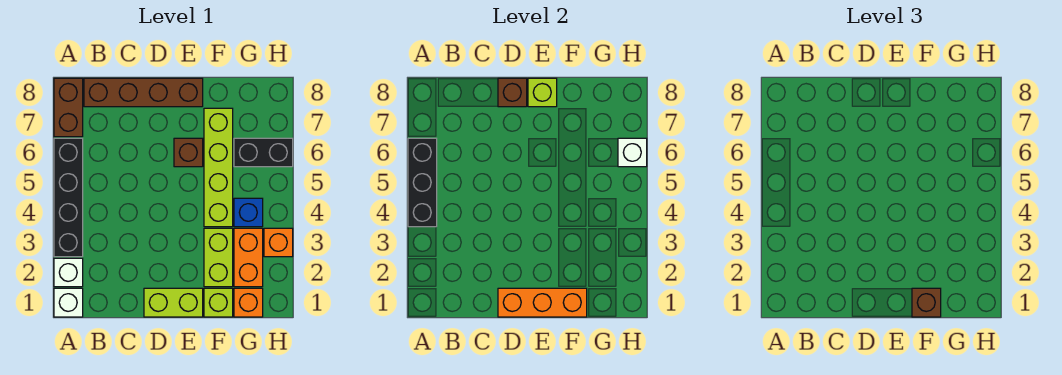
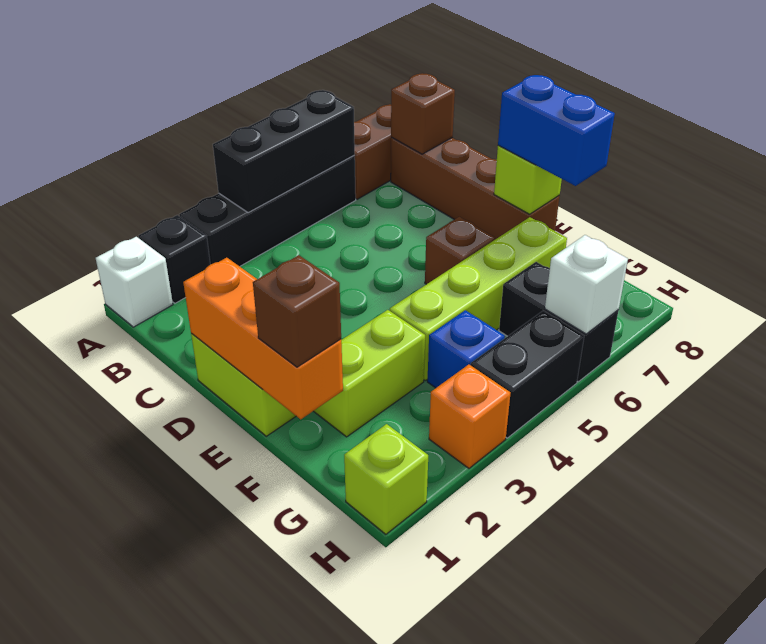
white brick A2 level 1 -> black brick A2 level 1
brown brick D8 level 2 -> brown brick B8 level 2
none -> blue brick E8:F8 level 3
lime brick F1 level 1 -> lime brick H1 level 1
orange brick G1 level 1 -> none
orange brick G2:G3 level 1 -> none
none -> black brick H4:H5 level 1

